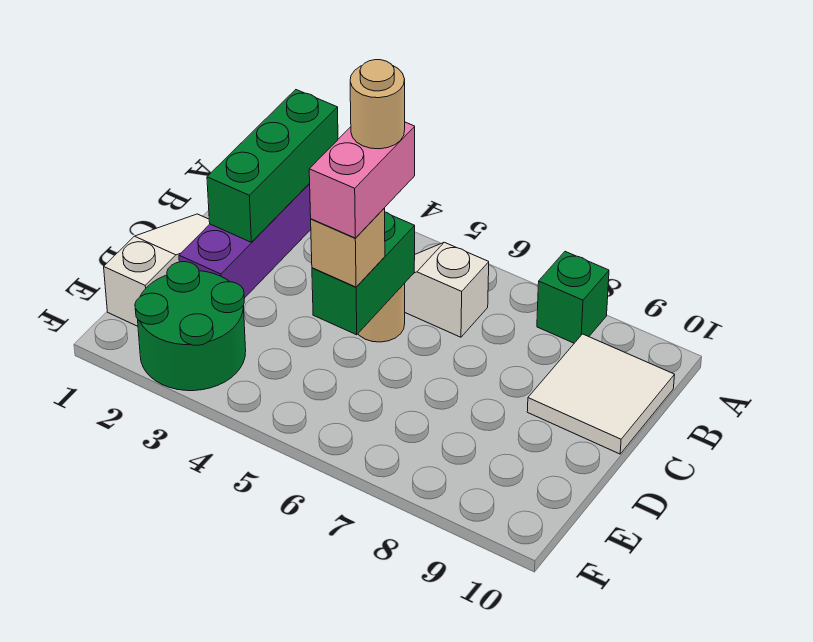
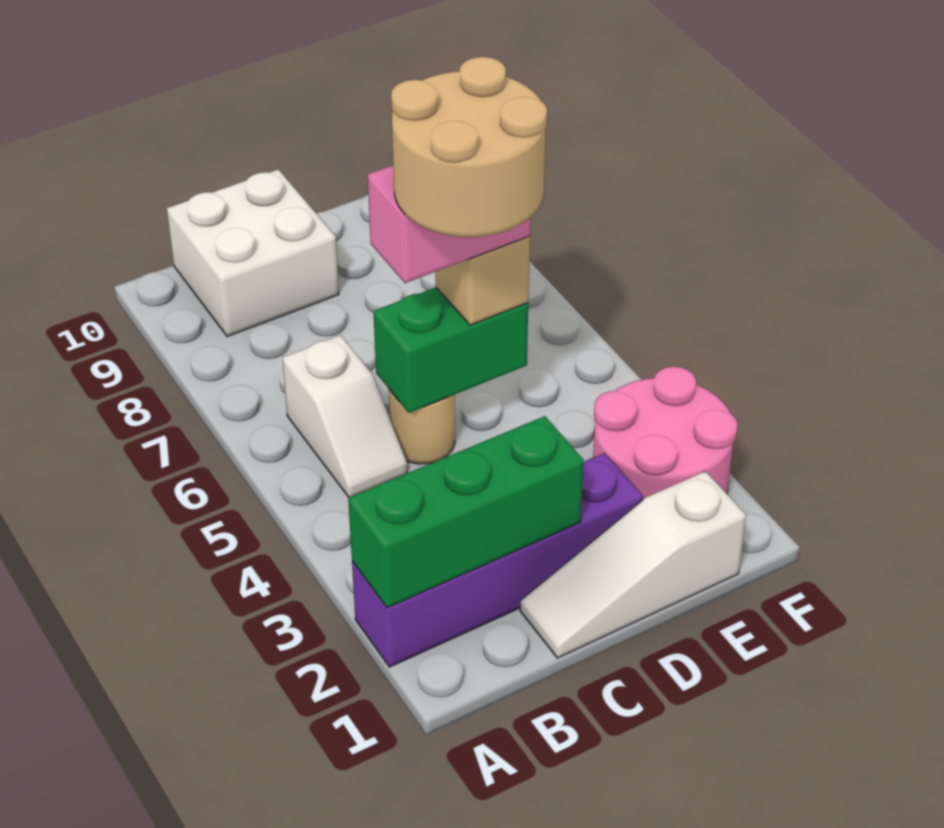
green brick A8 level 1 -> none
white tile B9:C10 level 1 -> white brick B9:C10 level 1
tan round brick C5 level 5 -> tan round brick C4:D5 level 5
green round brick E2:F3 level 1 -> pink round brick E2:F3 level 1

